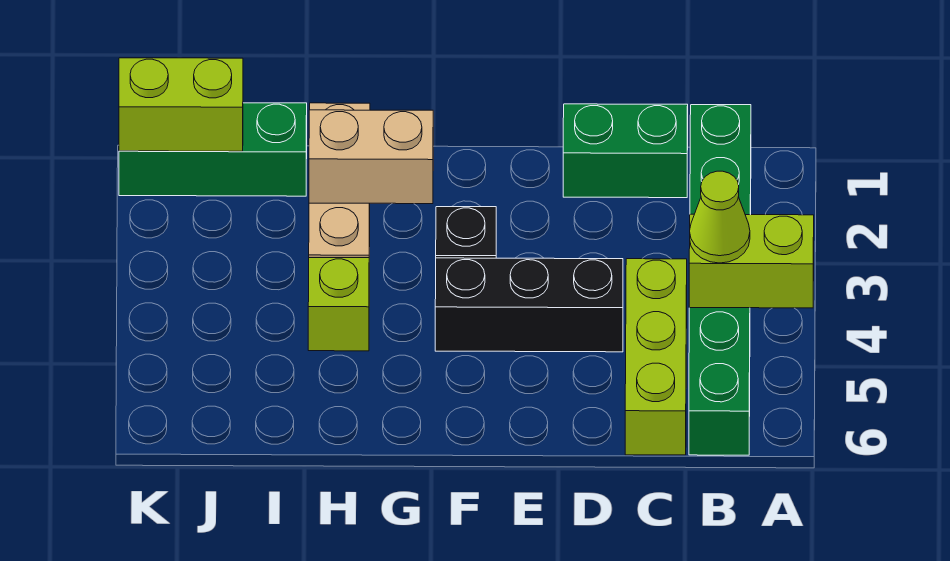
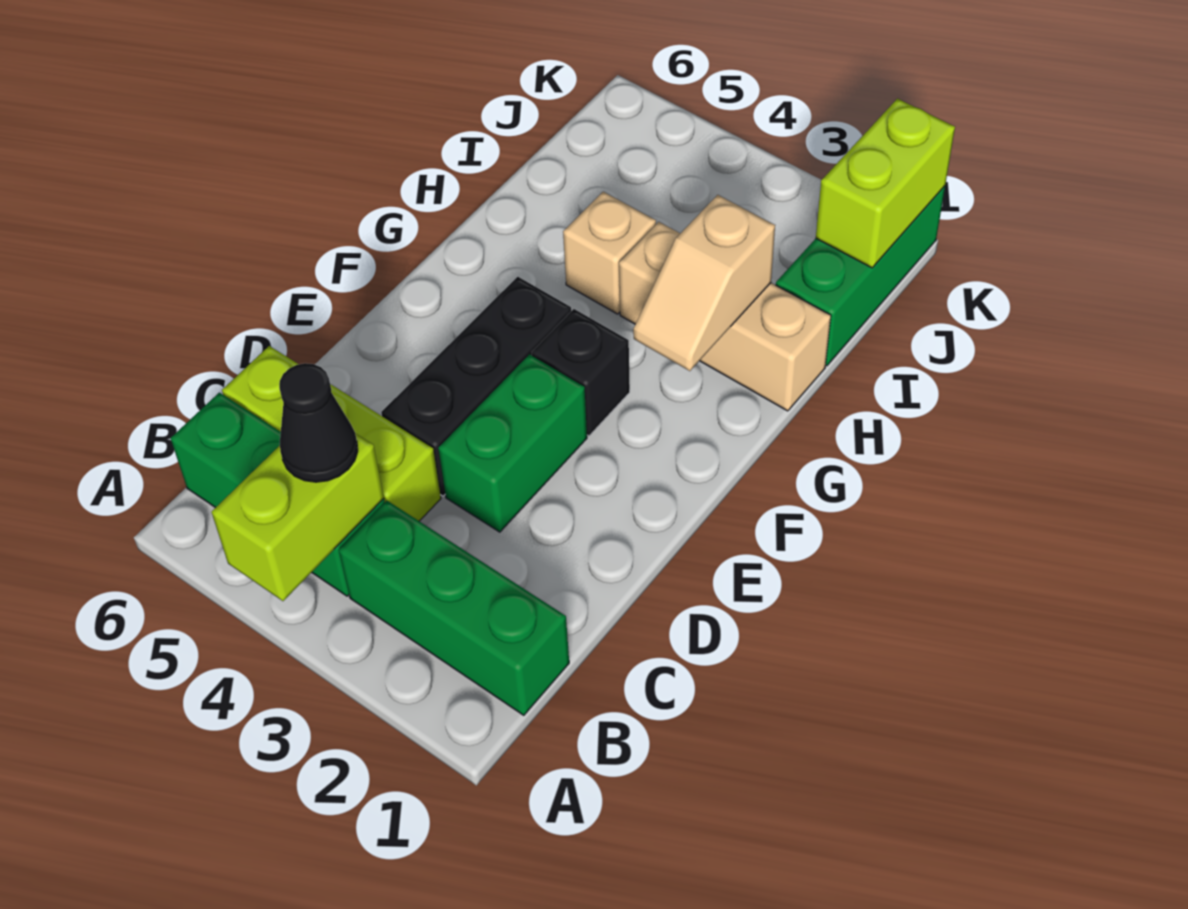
lime cone B4 level 3 -> black cone B4 level 3
green brick C1:D1 level 1 -> green brick D3:E3 level 1
tan brick G2:H2 level 2 -> tan slope G2:H2 level 2 top H
lime brick H4 level 1 -> tan brick H4 level 1

